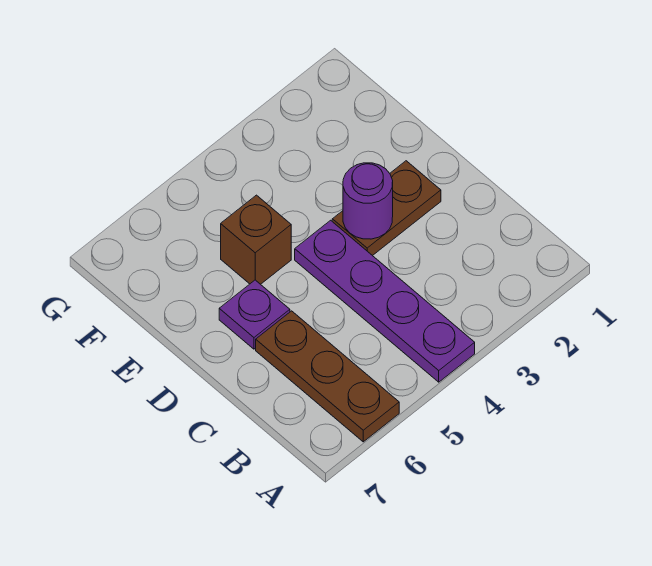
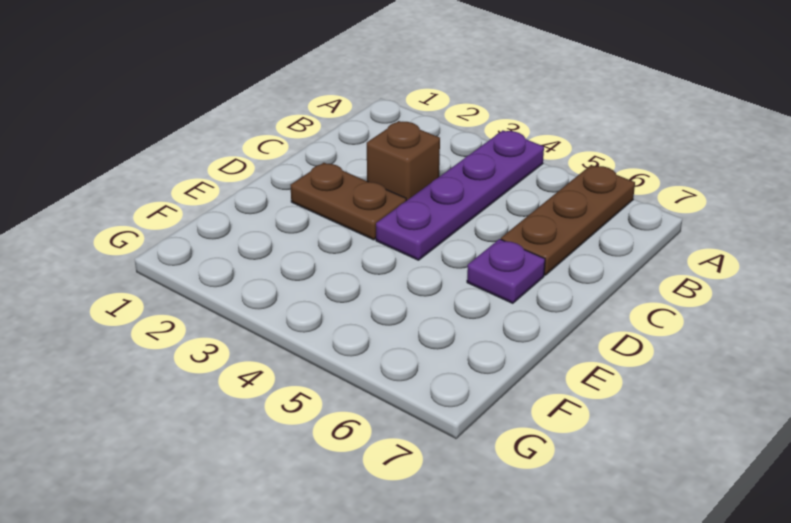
purple round brick D3 level 2 -> none
brown brick E5 level 1 -> brown brick C3 level 1

